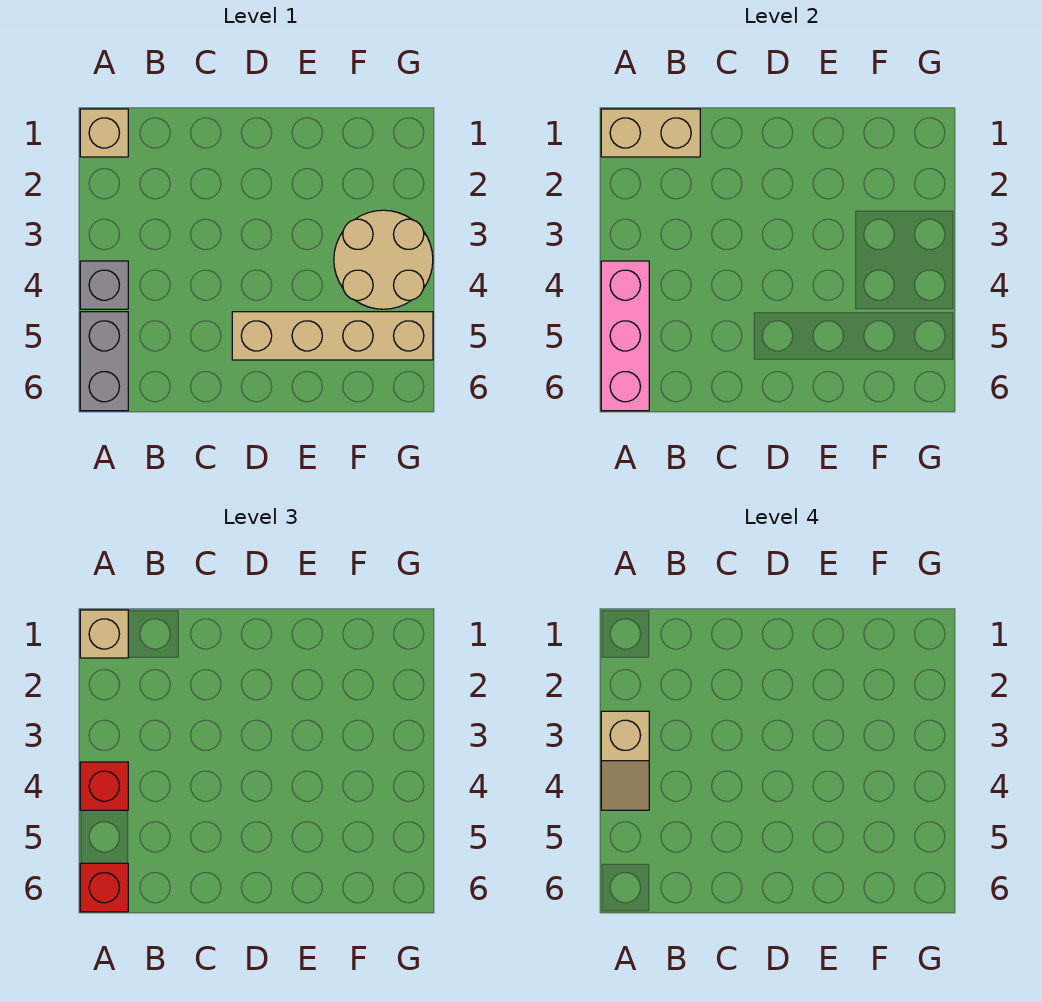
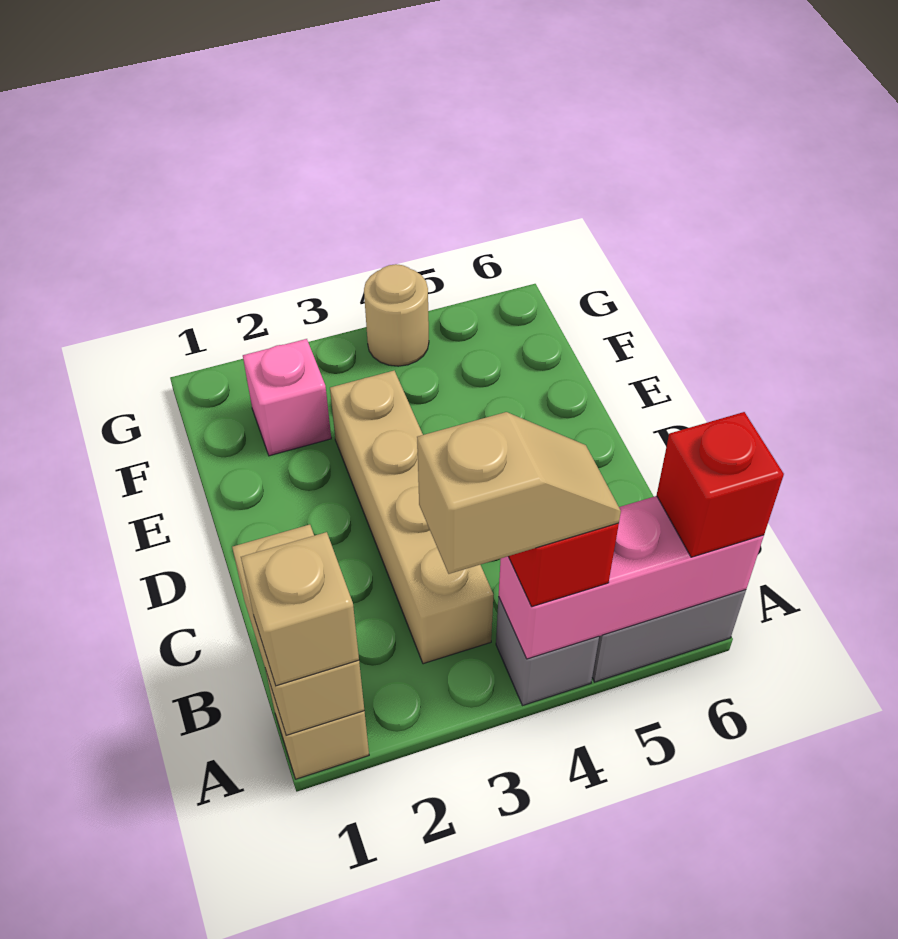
tan brick D5:G5 level 1 -> tan brick B3:E3 level 1
none -> pink brick F2 level 1
tan round brick F3:G4 level 1 -> tan round brick G4 level 1

